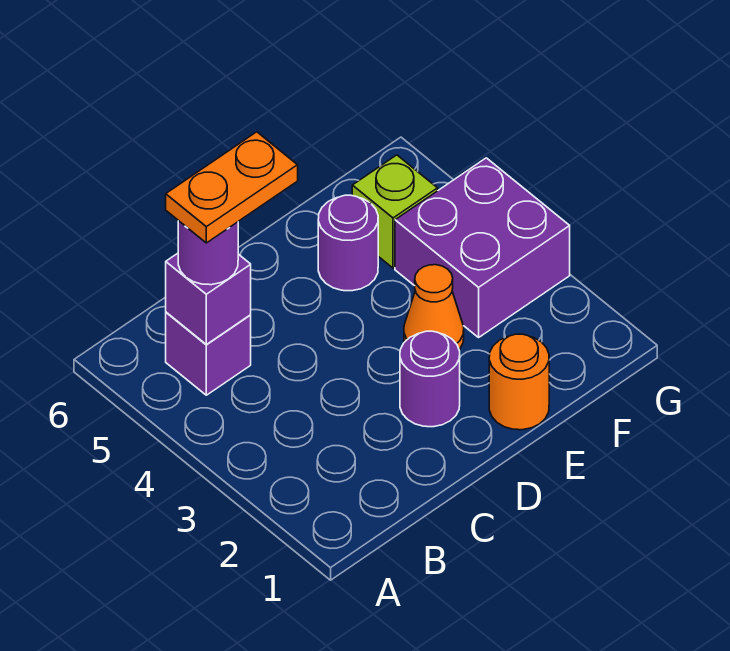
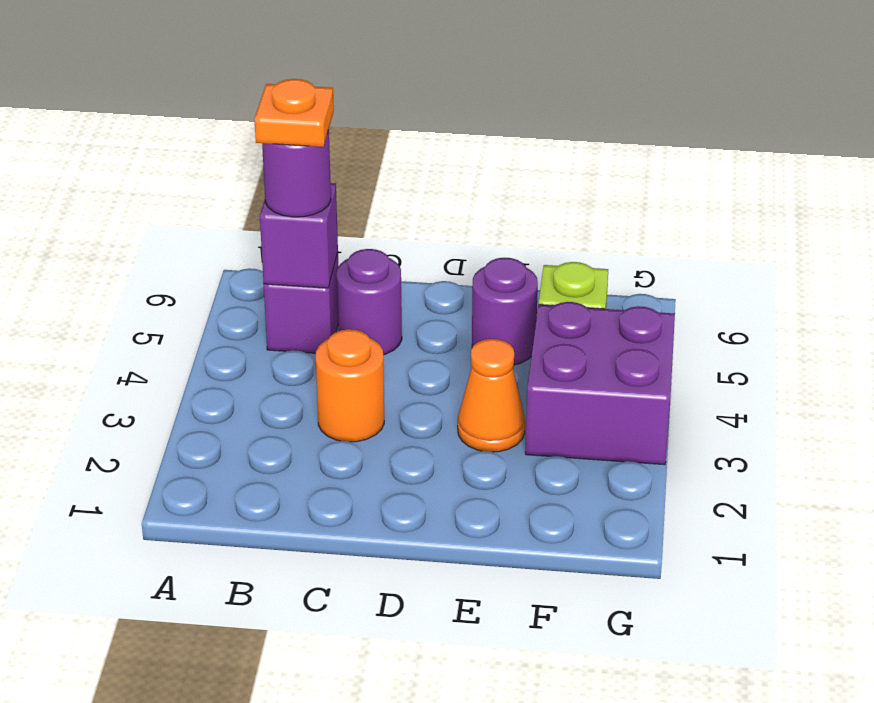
orange plate B5:C5 level 4 -> orange plate B5 level 4
purple round brick D2 level 1 -> purple round brick C5 level 1
orange round brick E1 level 1 -> orange round brick C3 level 1

